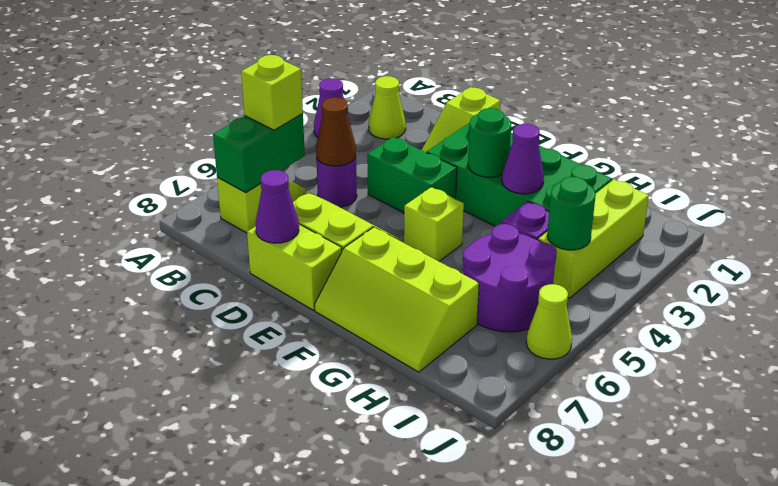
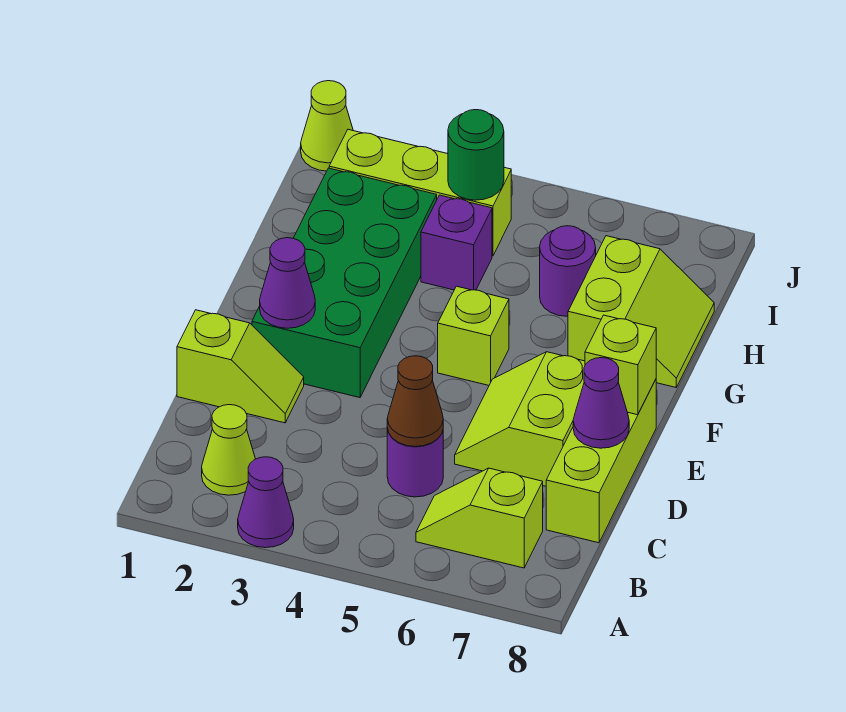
green brick B6:B7 level 2 -> none
lime brick B6 level 3 -> lime brick E8 level 2
green brick D4:E4 level 1 -> none
lime brick D8:E8 level 1 -> lime brick C8:E8 level 1
green round brick F3 level 2 -> none
lime slope F7:H8 level 1 top 7 -> lime slope G7:H8 level 1 top 7
purple cone G3 level 2 -> purple cone E2 level 2
purple round brick H5:I6 level 1 -> purple round brick H6 level 1
lime cone J6 level 1 -> lime cone J1 level 1

